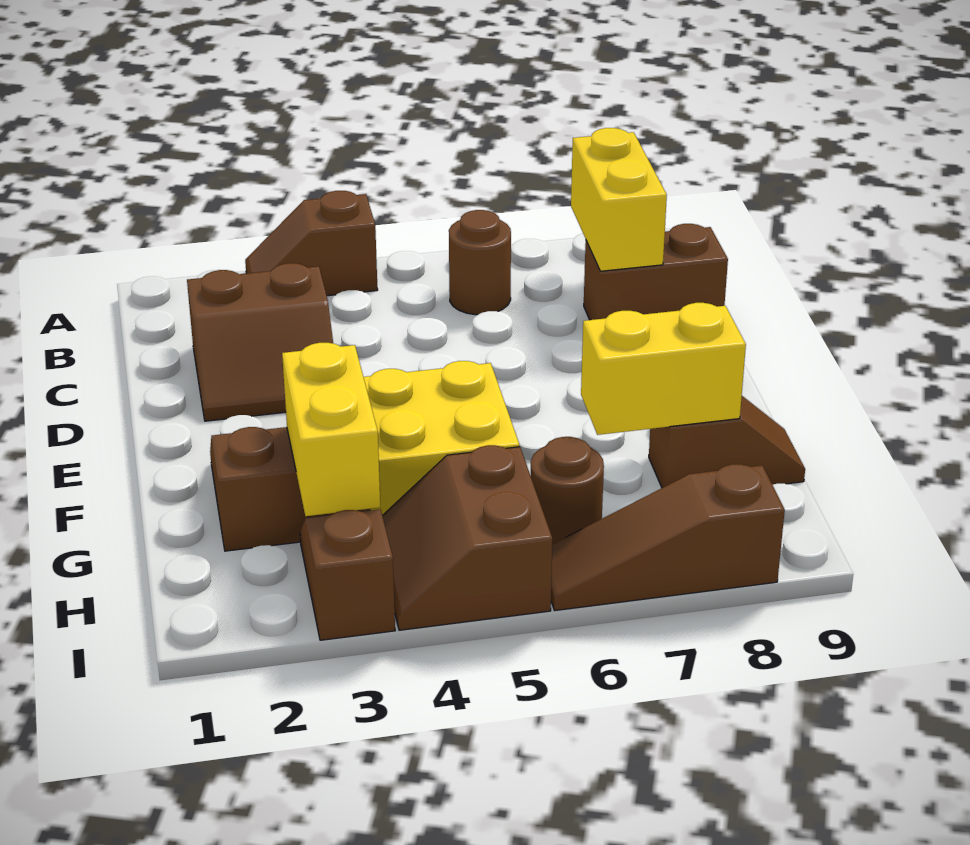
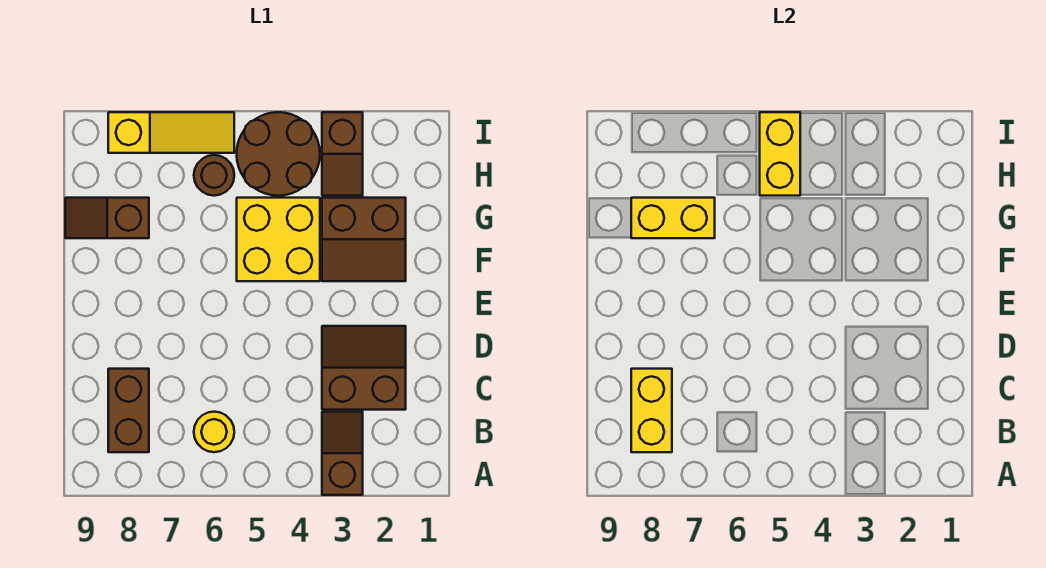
brown slope A3:A4 level 1 top 4 -> brown slope A3:B3 level 1 top A
brown round brick B6 level 1 -> yellow round brick B6 level 1
brown brick C8:C9 level 1 -> brown brick B8:C8 level 1
yellow brick G3:H3 level 2 -> yellow brick H5:I5 level 2
brown slope H4:I5 level 1 top 5 -> brown round brick H4:I5 level 1
brown slope I6:I8 level 1 top 8 -> yellow slope I6:I8 level 1 top 8

